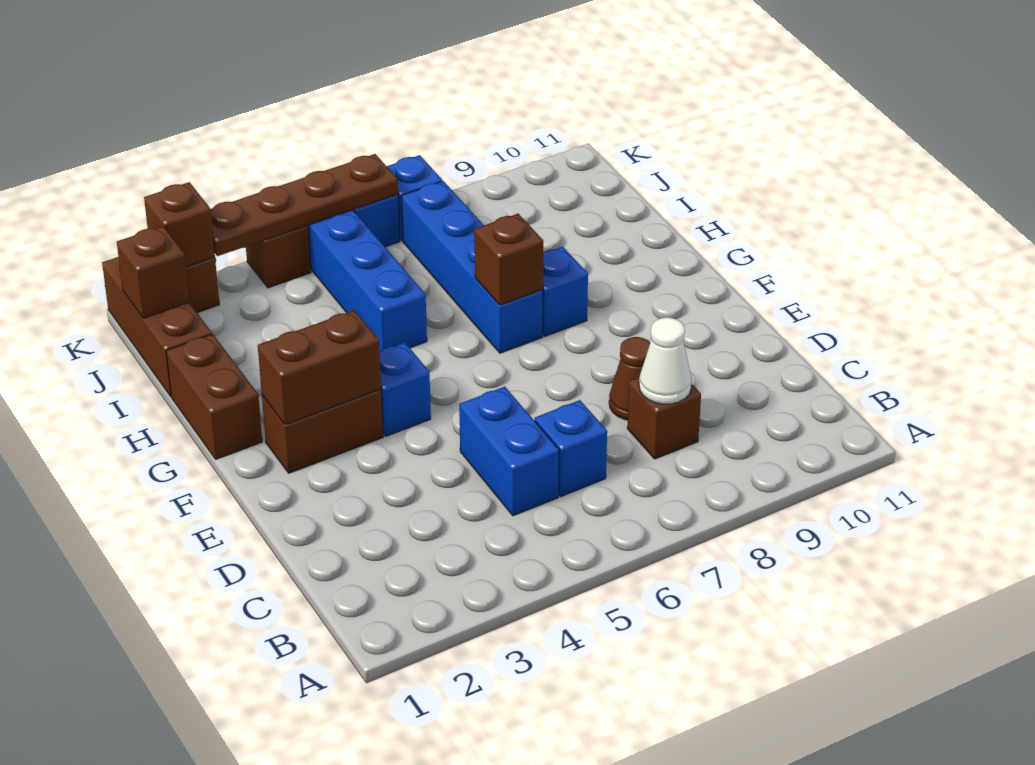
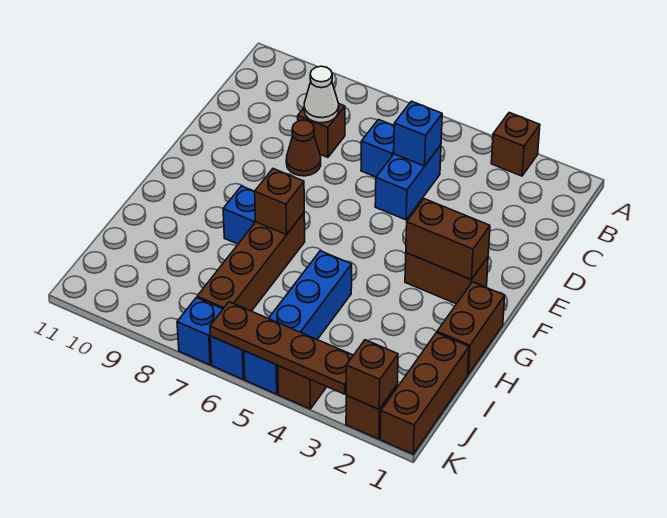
blue brick F4 level 1 -> blue brick C5 level 2
blue brick G7:J7 level 1 -> brown brick G7:J7 level 1
brown brick J1 level 2 -> brown brick A3 level 1

